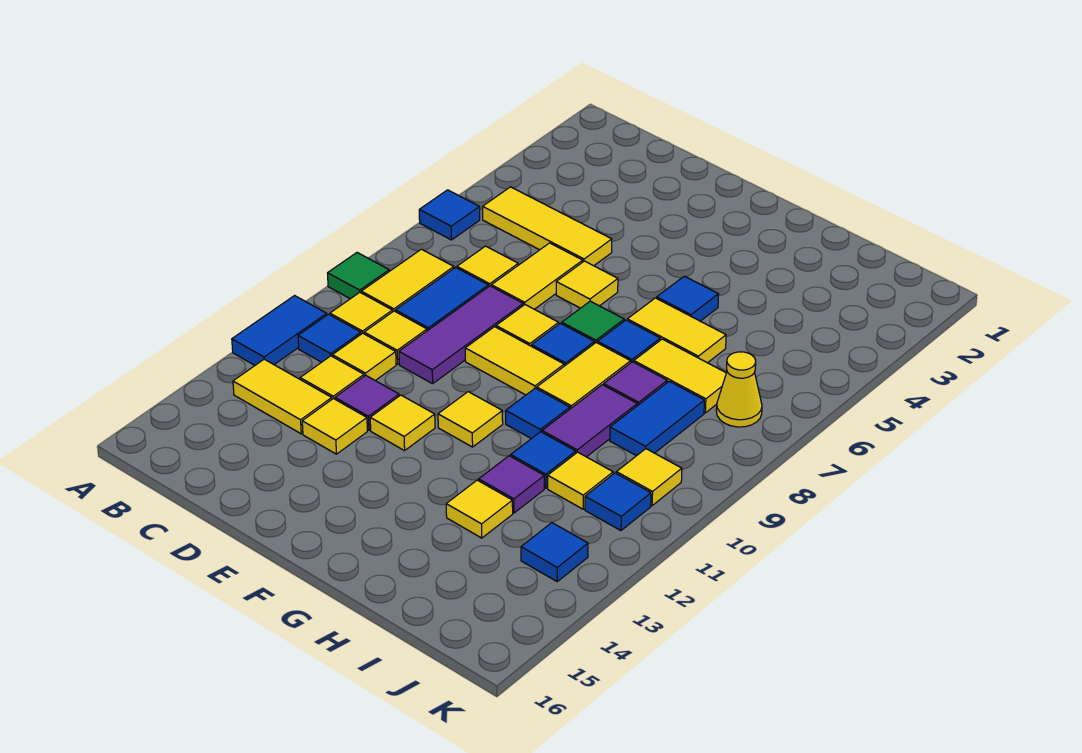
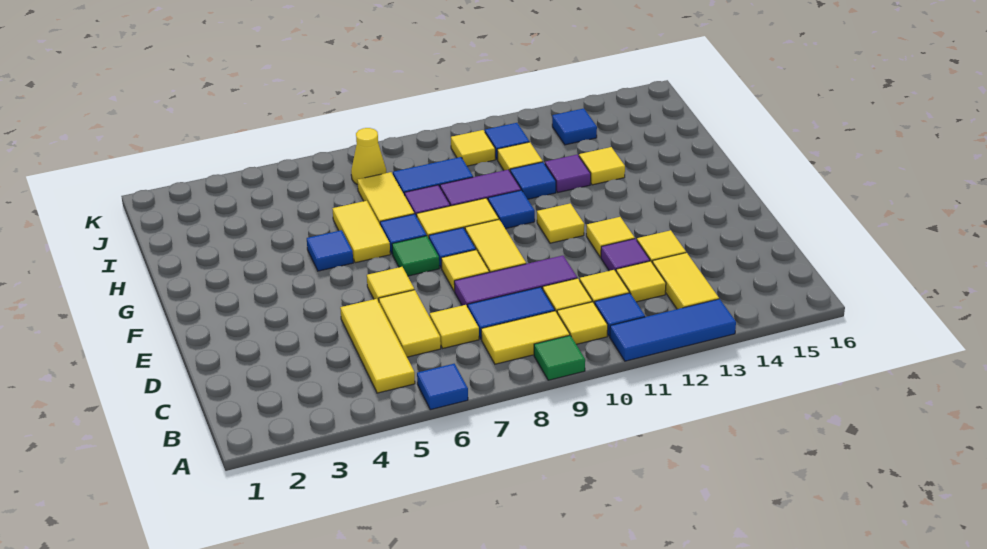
blue tile A11:A12 level 1 -> blue tile A11:A13 level 1
yellow tile D6:D7 level 1 -> yellow tile C6:D6 level 1

